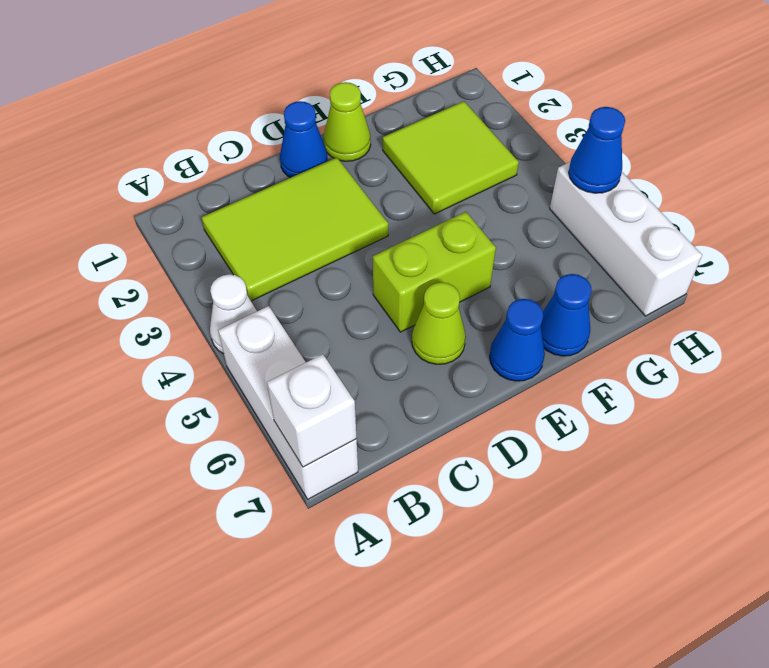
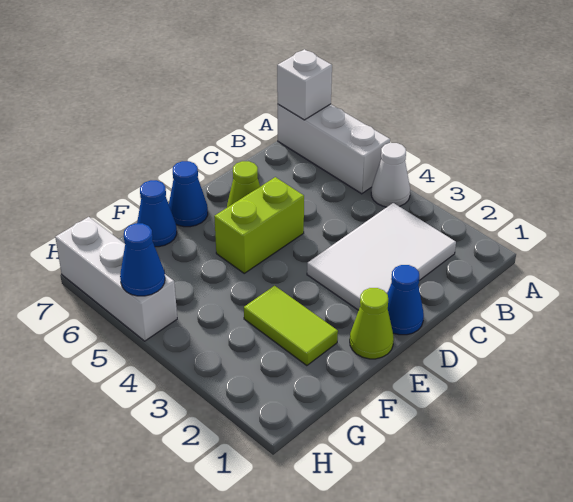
lime tile B2:D3 level 1 -> white tile B2:D3 level 1
lime tile F2:G3 level 1 -> lime tile F2:F3 level 1

